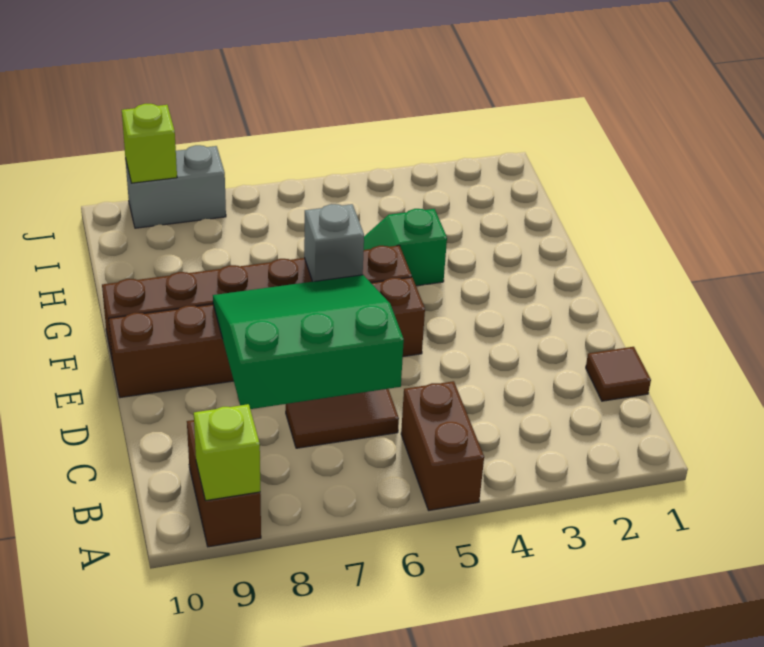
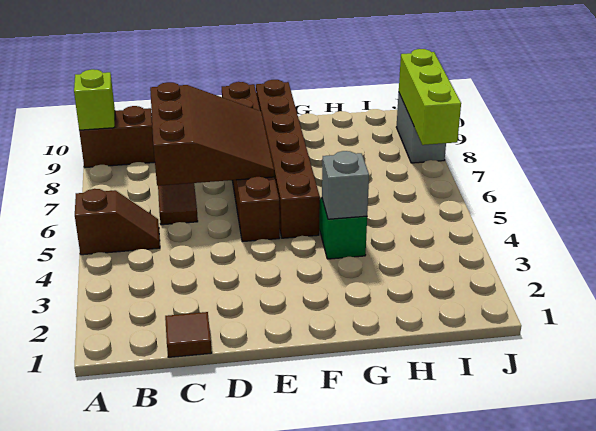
brown brick A5:B5 level 1 -> brown slope A5:B5 level 1 top A
green slope C6:E8 level 2 top C -> brown slope C6:E8 level 2 top C
grey brick F6 level 2 -> grey brick G4 level 2
lime brick J9 level 2 -> lime brick J7:J9 level 2

